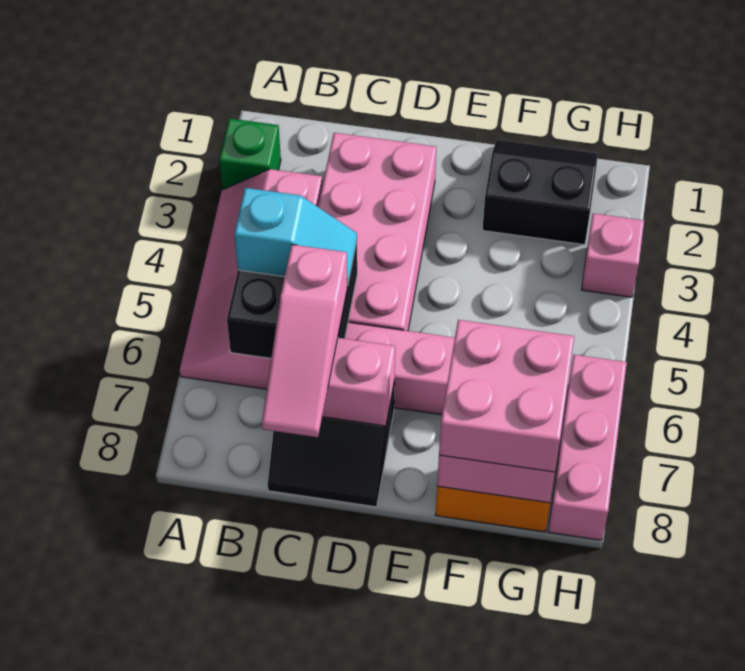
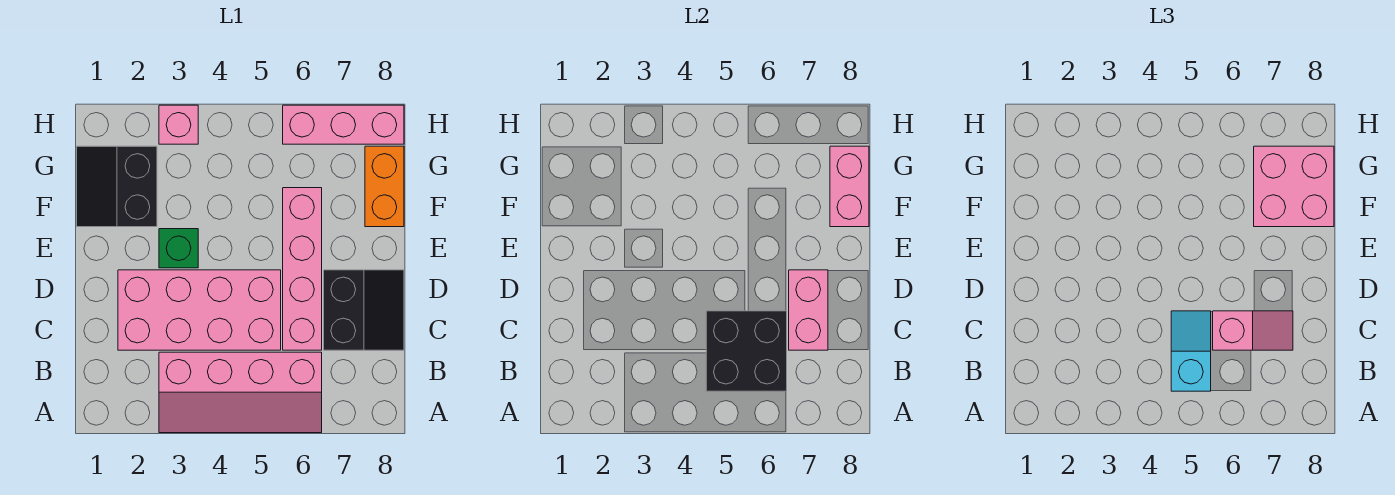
green brick A2 level 1 -> green brick E3 level 1
pink slope C6:C8 level 3 top 6 -> pink slope C6:C7 level 3 top 6

